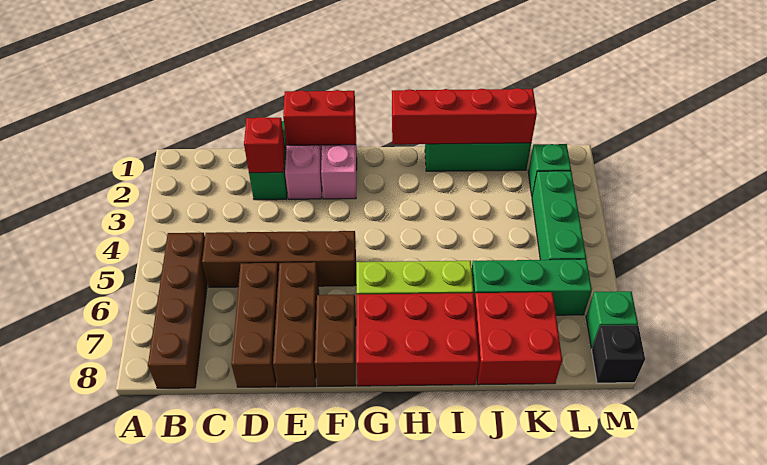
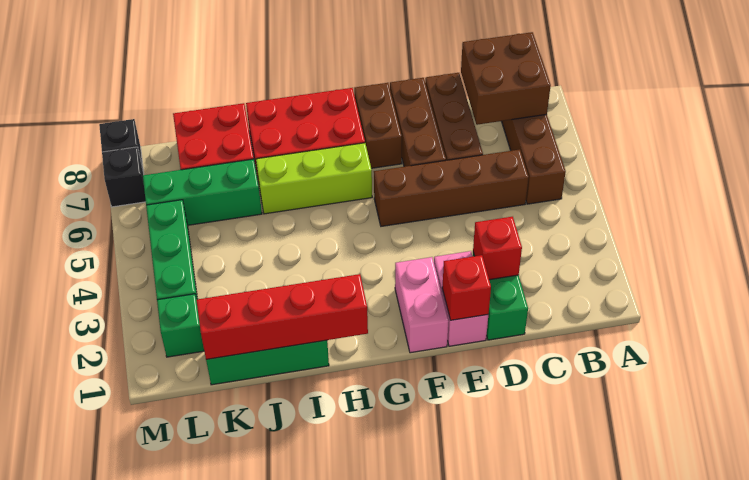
none -> brown brick B7:C8 level 2
red brick E1:F1 level 2 -> red brick E1 level 2
green brick M7 level 1 -> black brick M7 level 1

